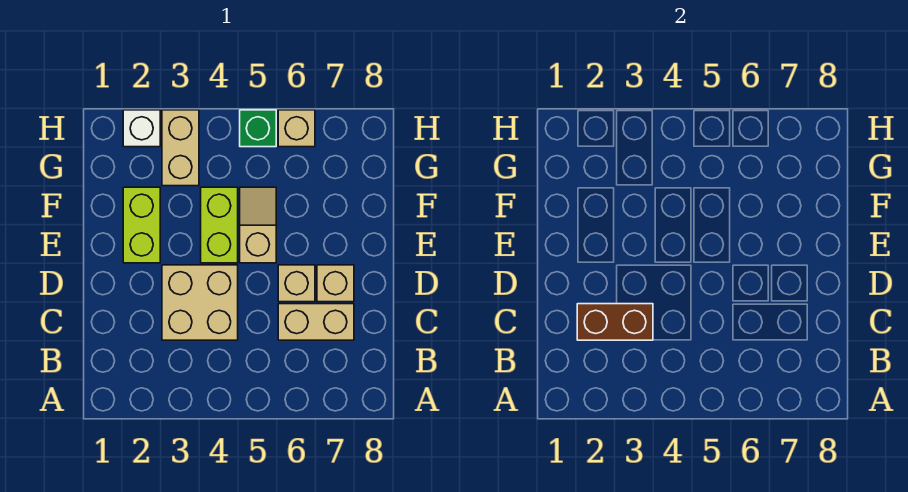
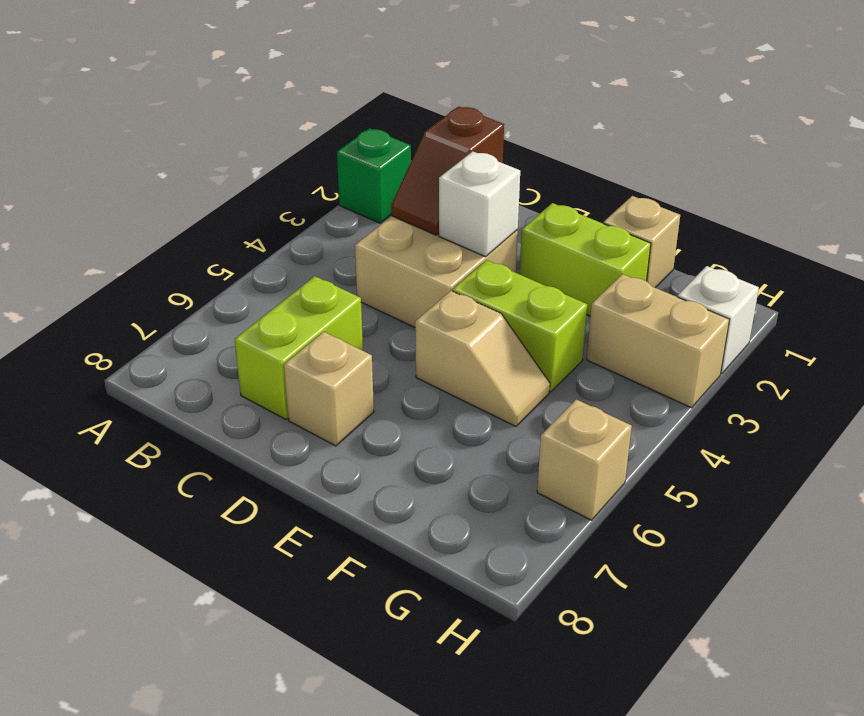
brown brick C2:C3 level 2 -> brown slope C2:C3 level 2 top 2
tan brick C6:C7 level 1 -> lime brick C6:C7 level 1
none -> white brick D3 level 2
tan brick D6 level 1 -> tan brick F1 level 1
green brick H5 level 1 -> green brick A2 level 1

